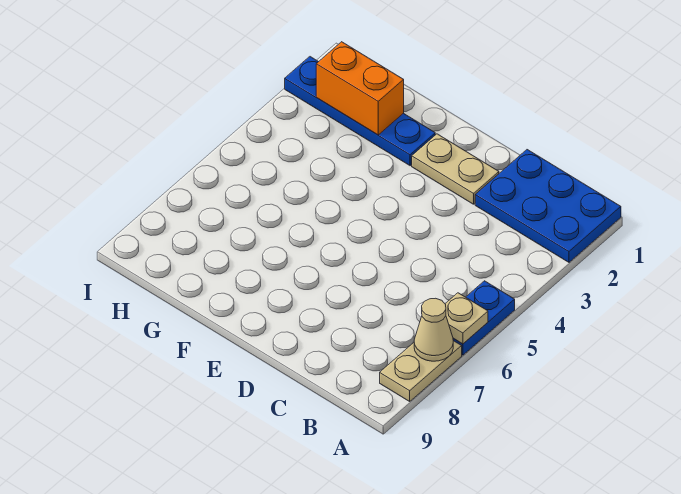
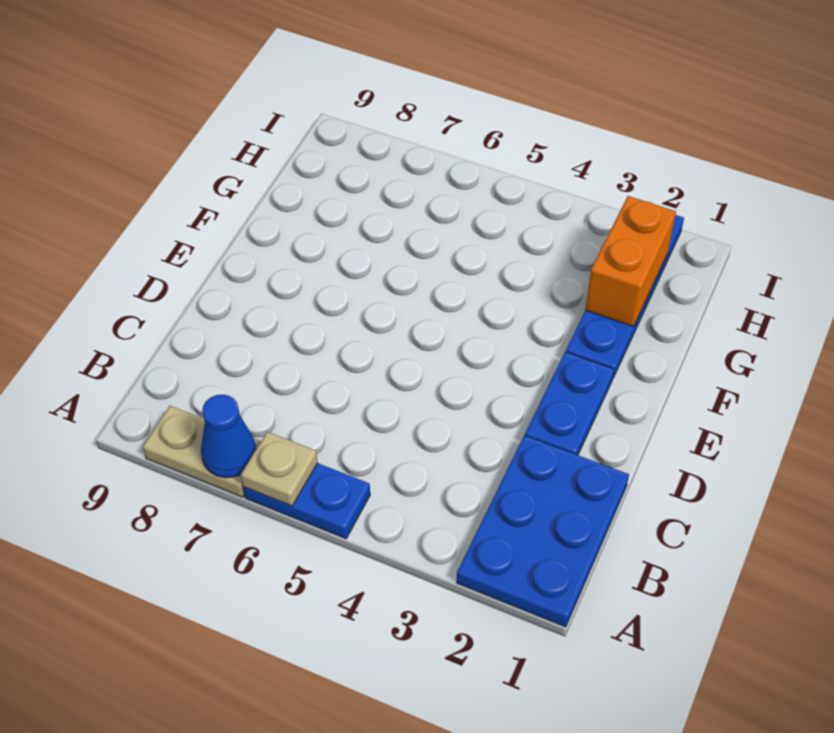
tan cone A7 level 2 -> blue cone A7 level 2
tan plate D2:E2 level 1 -> blue plate D2:E2 level 1

